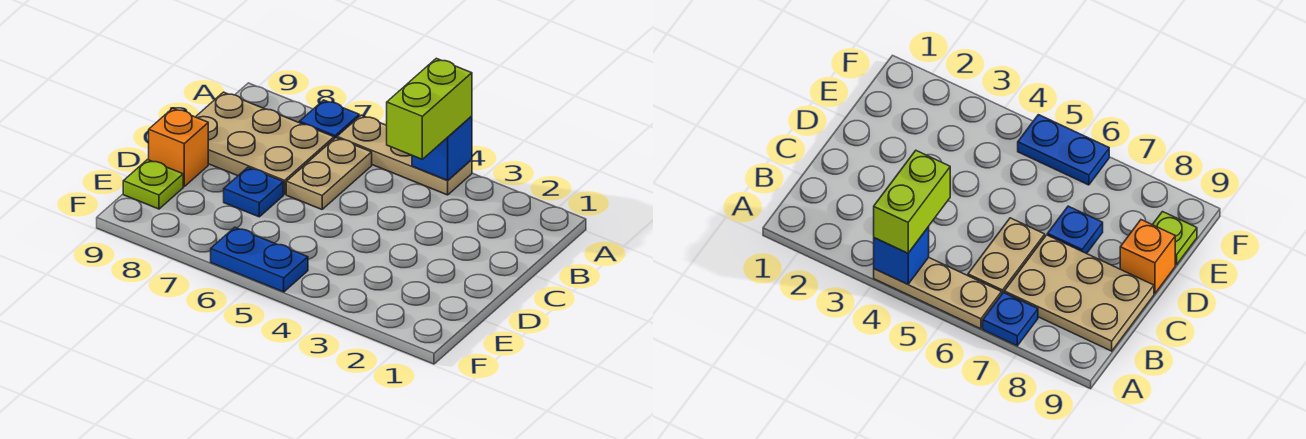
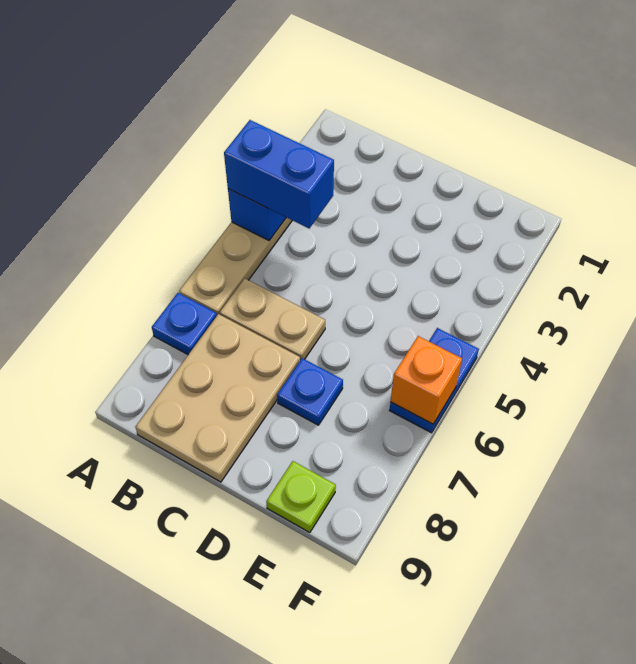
lime brick A4:B4 level 3 -> blue brick A4:B4 level 3
orange brick D9 level 1 -> orange brick F6 level 2

